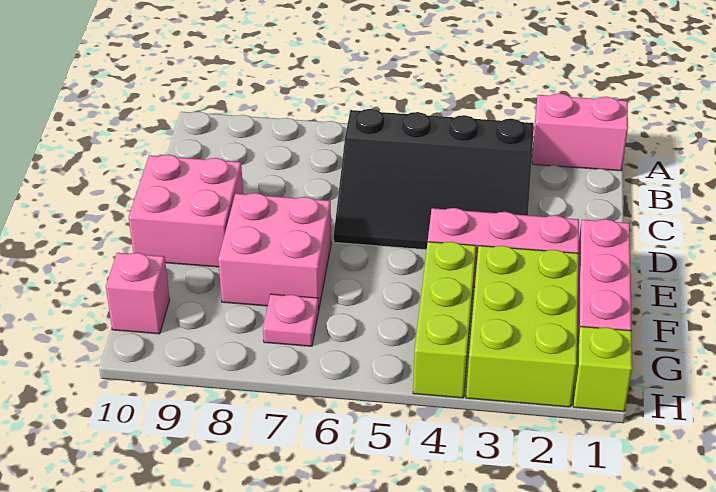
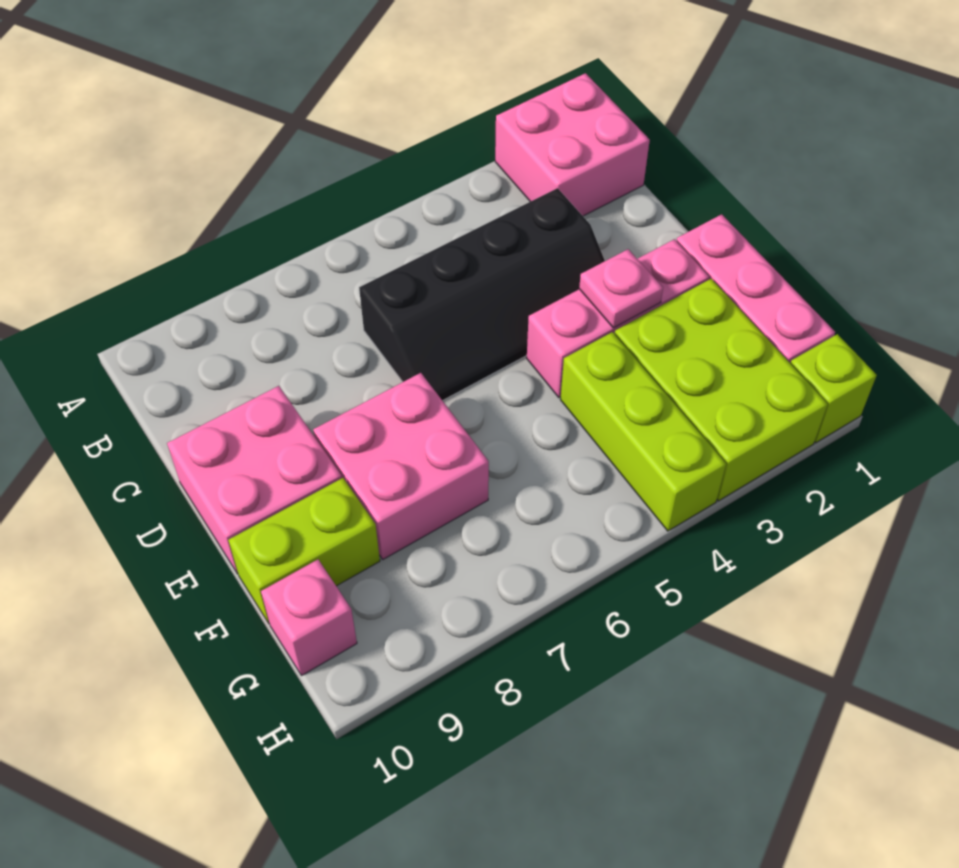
pink brick A1:A2 level 1 -> pink brick A1:B2 level 1
black slope B3:D6 level 1 top B -> black slope C3:D6 level 1 top C
none -> lime brick F9:F10 level 1
pink plate G7 level 1 -> pink plate E3 level 2

